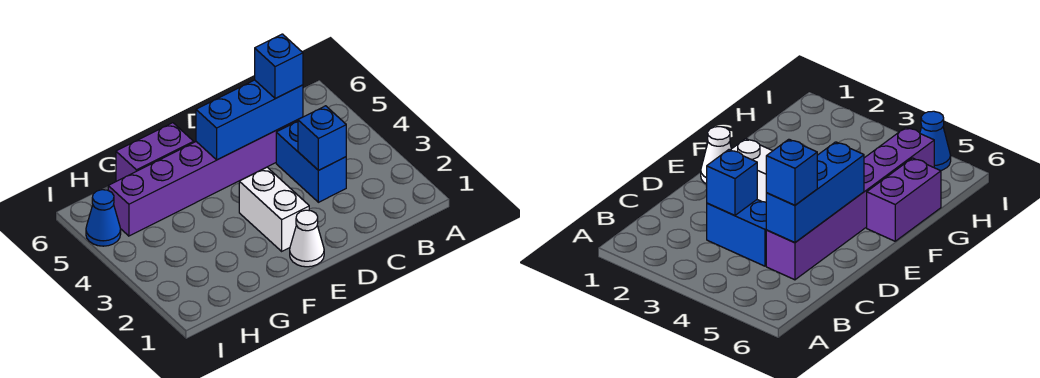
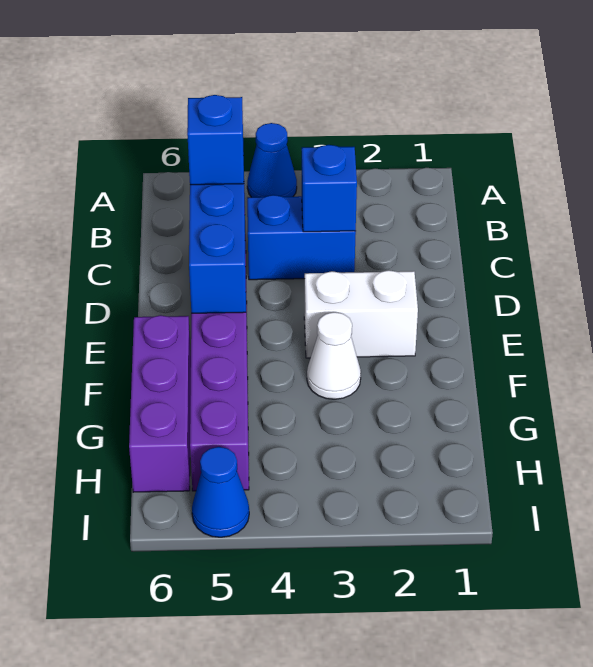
none -> blue cone A4 level 1
white cone E1 level 1 -> white cone F3 level 1
purple brick F6:G6 level 1 -> purple brick F6:H6 level 1

